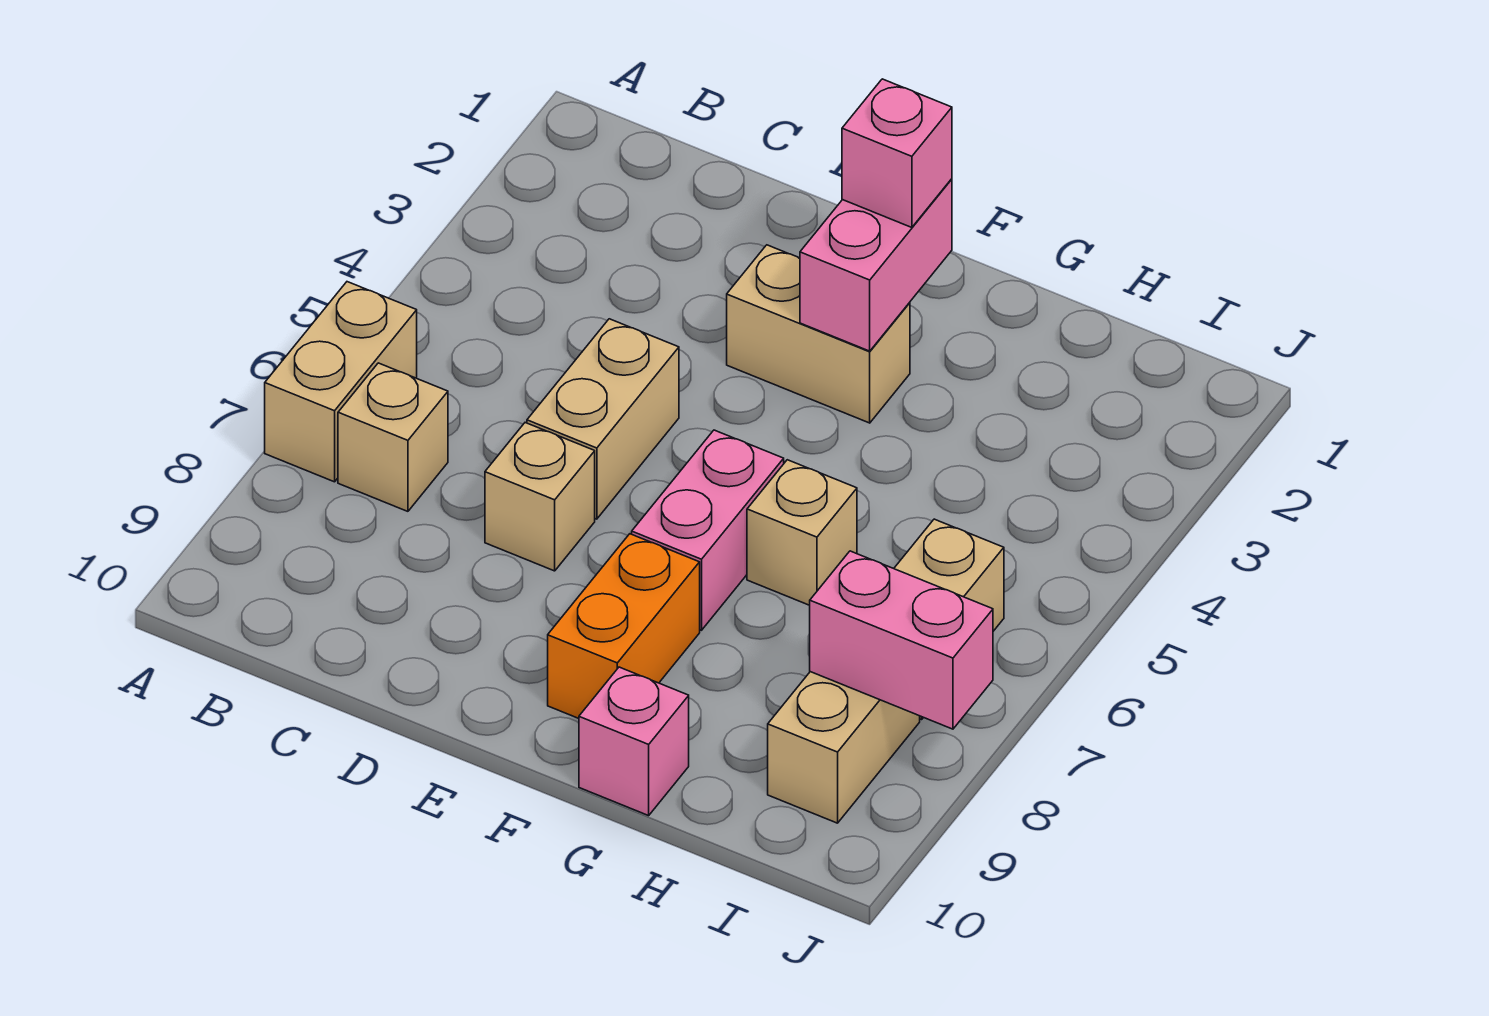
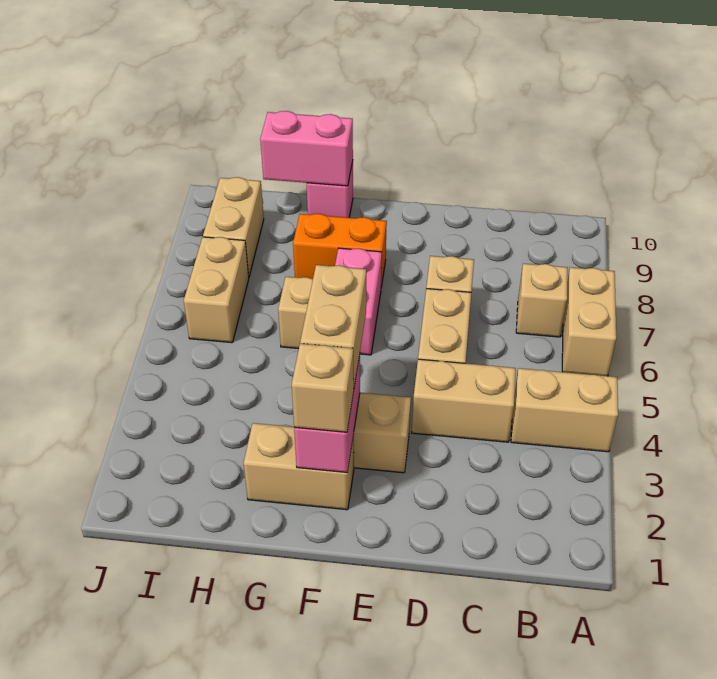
none -> tan brick A4:B4 level 1
none -> tan brick C4:D4 level 1
none -> tan brick F2:G2 level 1
pink brick F2 level 3 -> tan brick F2 level 3
none -> tan brick F3:F4 level 3
orange brick F8:F9 level 1 -> orange brick F8:G8 level 1
pink brick I8:J8 level 2 -> pink brick G10:H10 level 2

